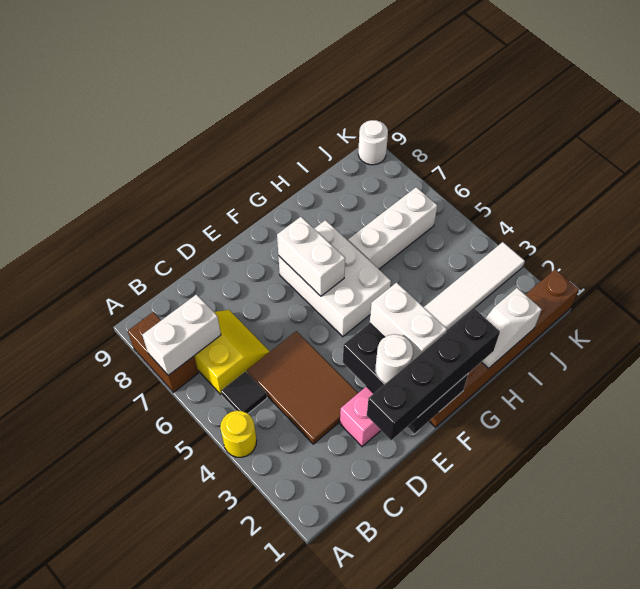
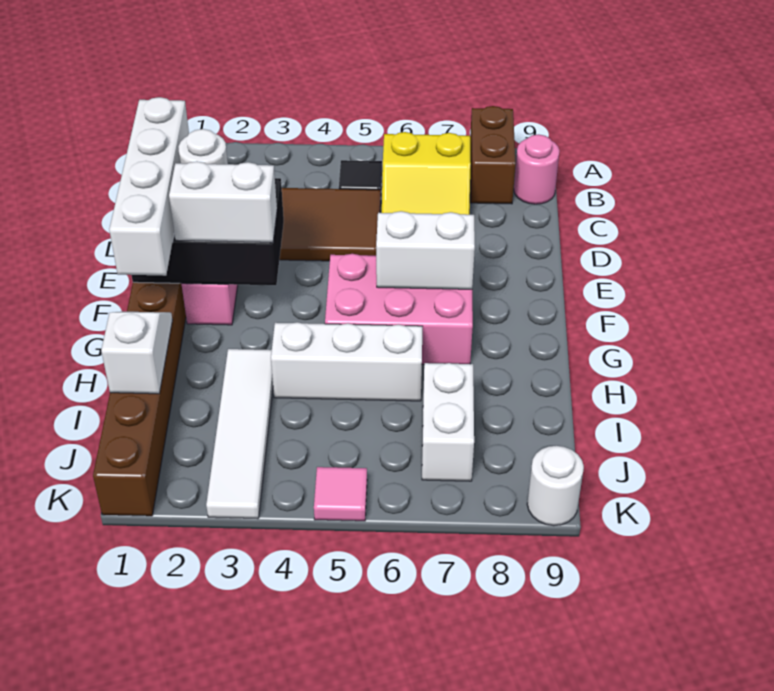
yellow round brick A4 level 1 -> none
brown brick A7:A8 level 1 -> brown brick A8:B8 level 1
white brick A7:B7 level 2 -> white brick I7:J7 level 1
none -> pink round brick B9 level 1
black brick D1:G1 level 3 -> white brick D1:G1 level 3
white brick F5:G7 level 1 -> pink brick F5:G7 level 1
white brick H6:J6 level 1 -> white brick H4:H6 level 1
none -> pink tile K5 level 1

